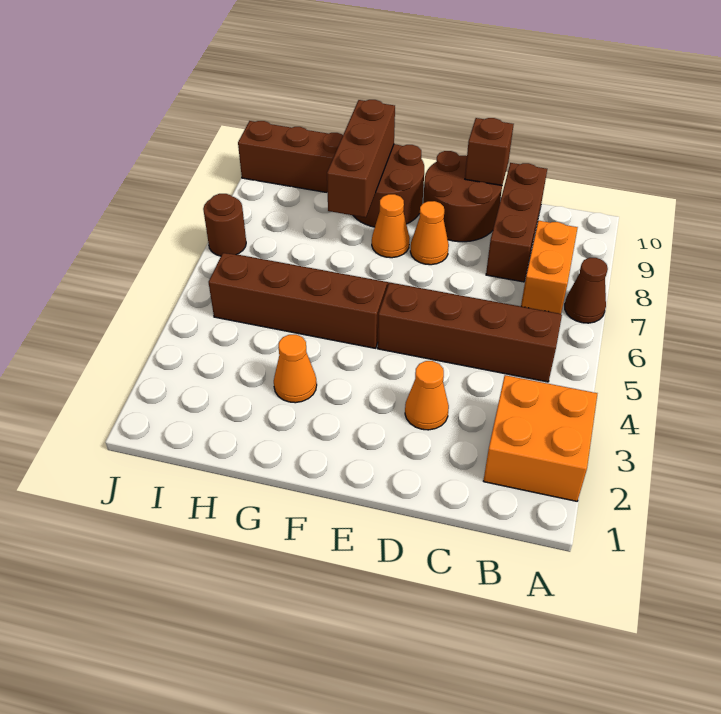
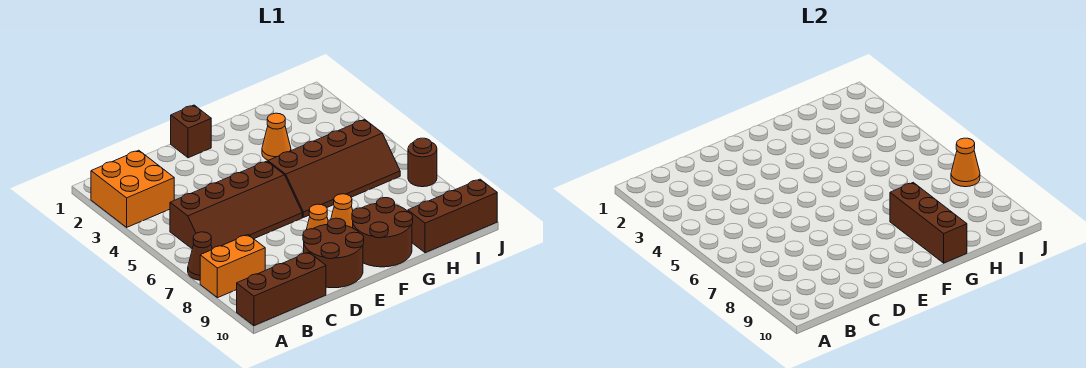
orange brick B7:B8 level 1 -> orange brick A8:B8 level 1
brown brick C8:C10 level 1 -> brown brick A10:C10 level 1
orange cone D3 level 1 -> orange cone J7 level 2
brown brick D10 level 2 -> brown brick E1 level 1

